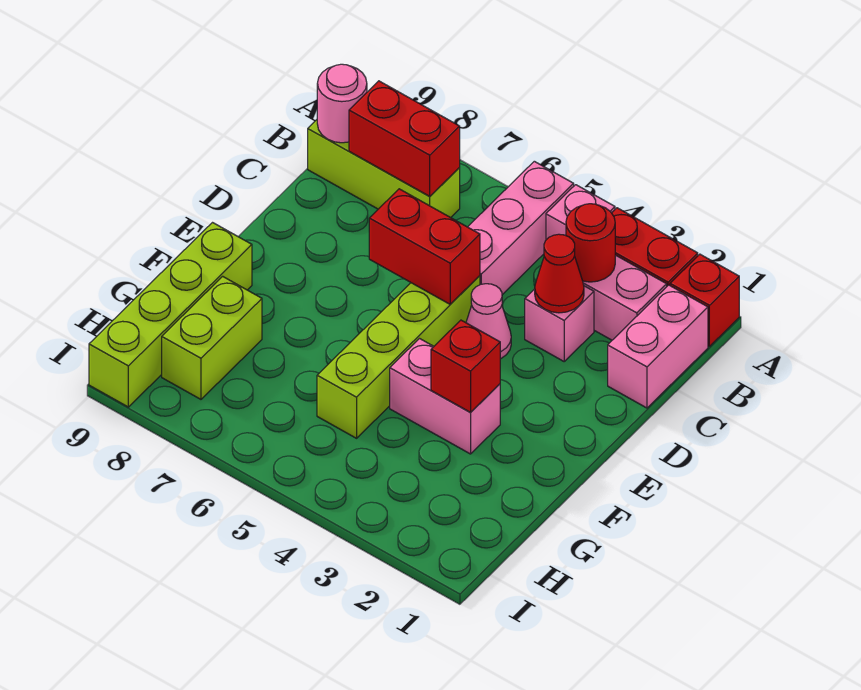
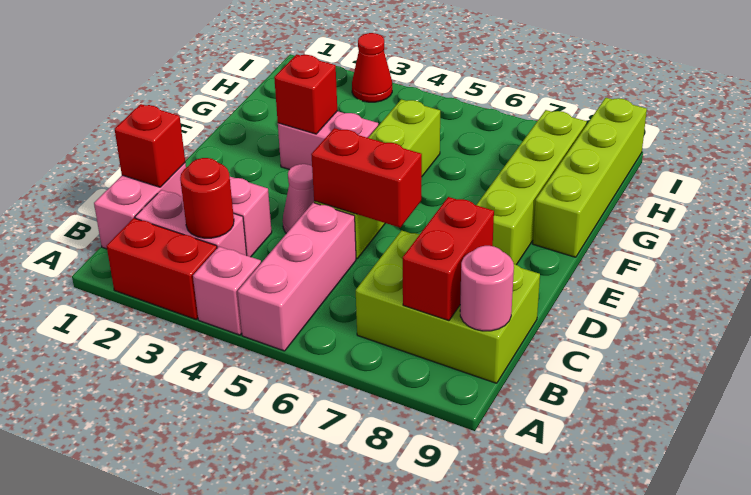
red brick A1 level 1 -> red brick C1 level 2
lime brick B7:B9 level 1 -> lime brick B7:C9 level 1
red brick B7:B8 level 2 -> red brick B8:C8 level 2
red cone C3 level 2 -> red cone I3 level 1
lime brick G8:H8 level 1 -> lime brick E8:H8 level 1

